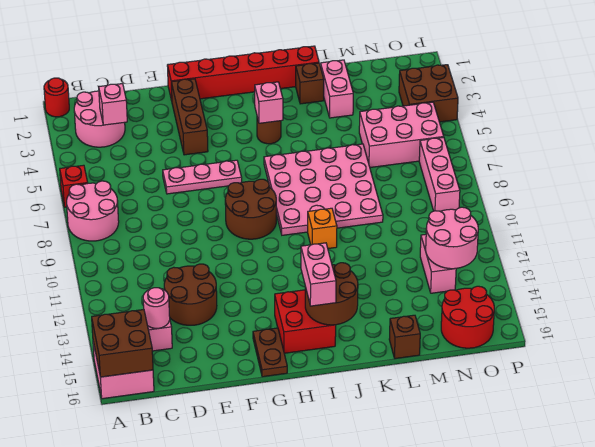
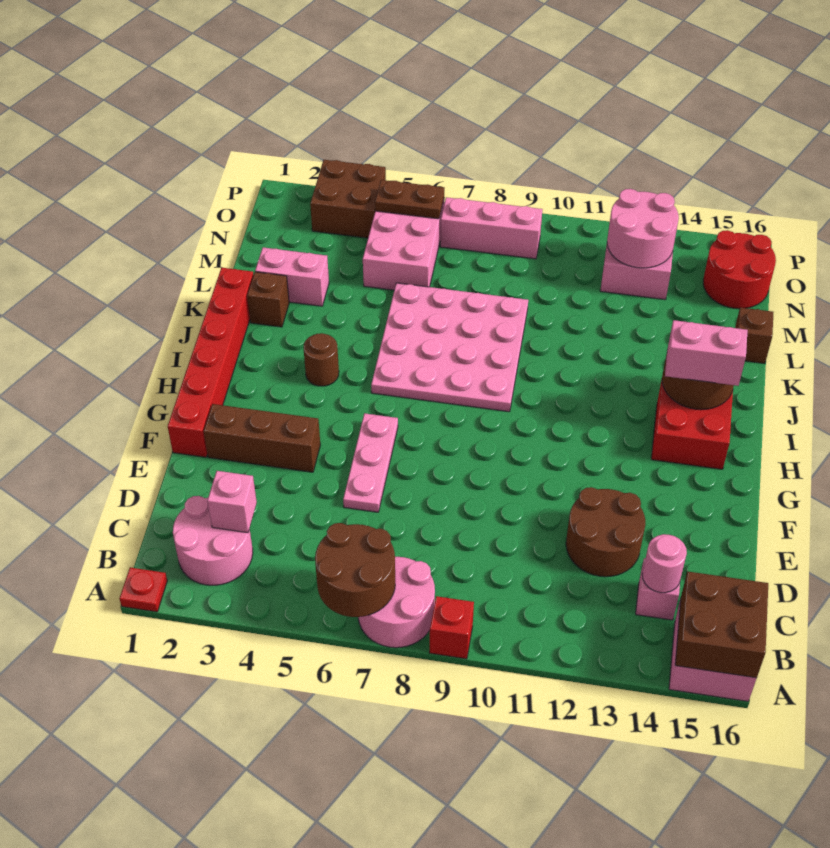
red round brick A1 level 1 -> red plate A1 level 1
red brick A6 level 1 -> red brick A9 level 1
brown round brick G8:H9 level 1 -> brown round brick A6:B7 level 2
brown plate G15:G16 level 1 -> brown plate O5:O6 level 2
pink brick I4 level 2 -> none
orange brick J10 level 1 -> none

